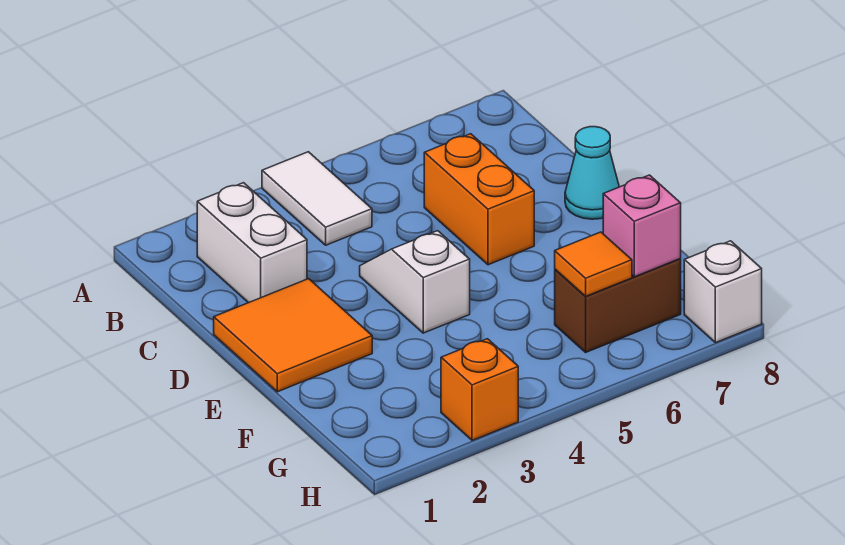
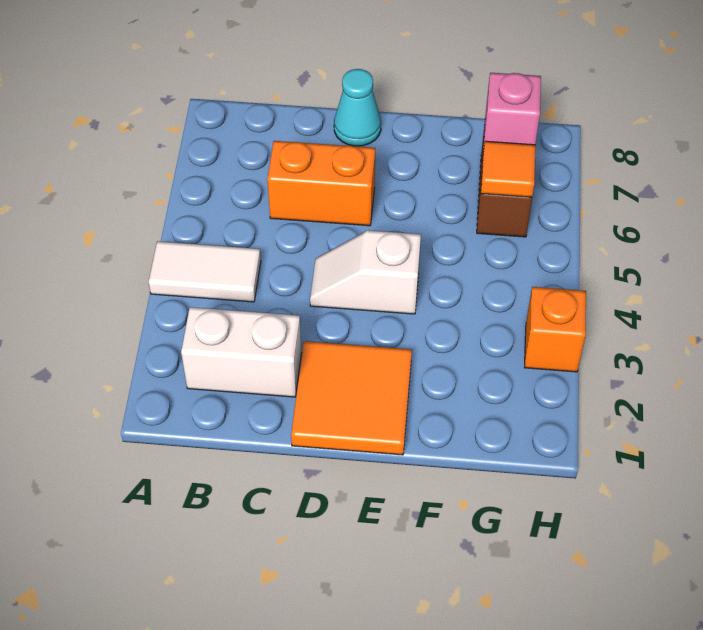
white brick H8 level 1 -> none

